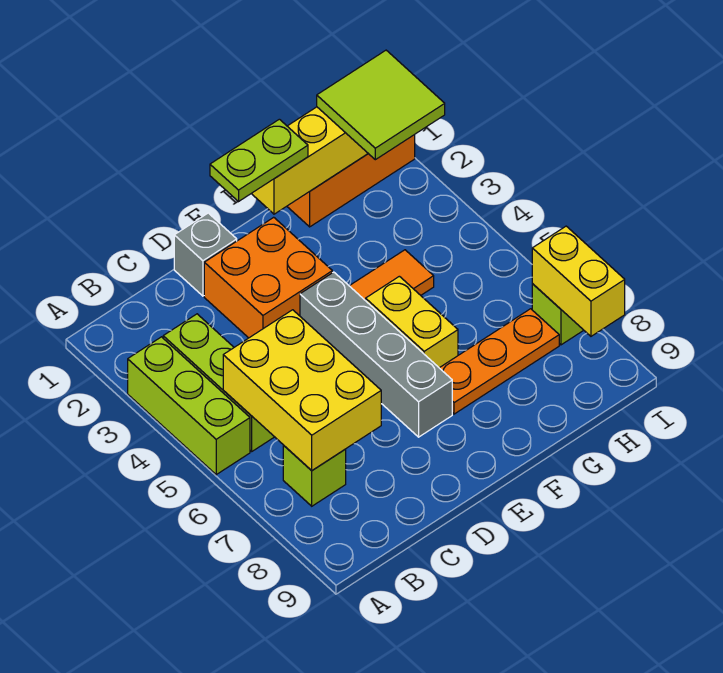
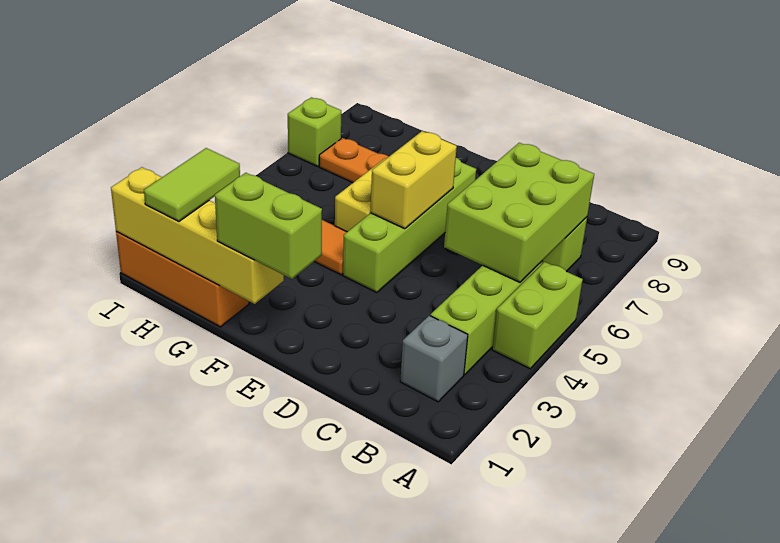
lime brick A3:A5 level 1 -> lime brick A4:A5 level 1
yellow brick B5:C7 level 2 -> lime brick B5:C7 level 2
grey brick D1 level 1 -> grey brick B2 level 1
orange brick D2:E3 level 1 -> none
lime plate E1:F1 level 3 -> lime brick E1:F1 level 3
grey brick E4:E7 level 1 -> lime brick E4:E7 level 1
lime tile H1:I2 level 3 -> lime tile H1:H2 level 3
yellow brick I7:I8 level 2 -> yellow brick E5:E6 level 2

